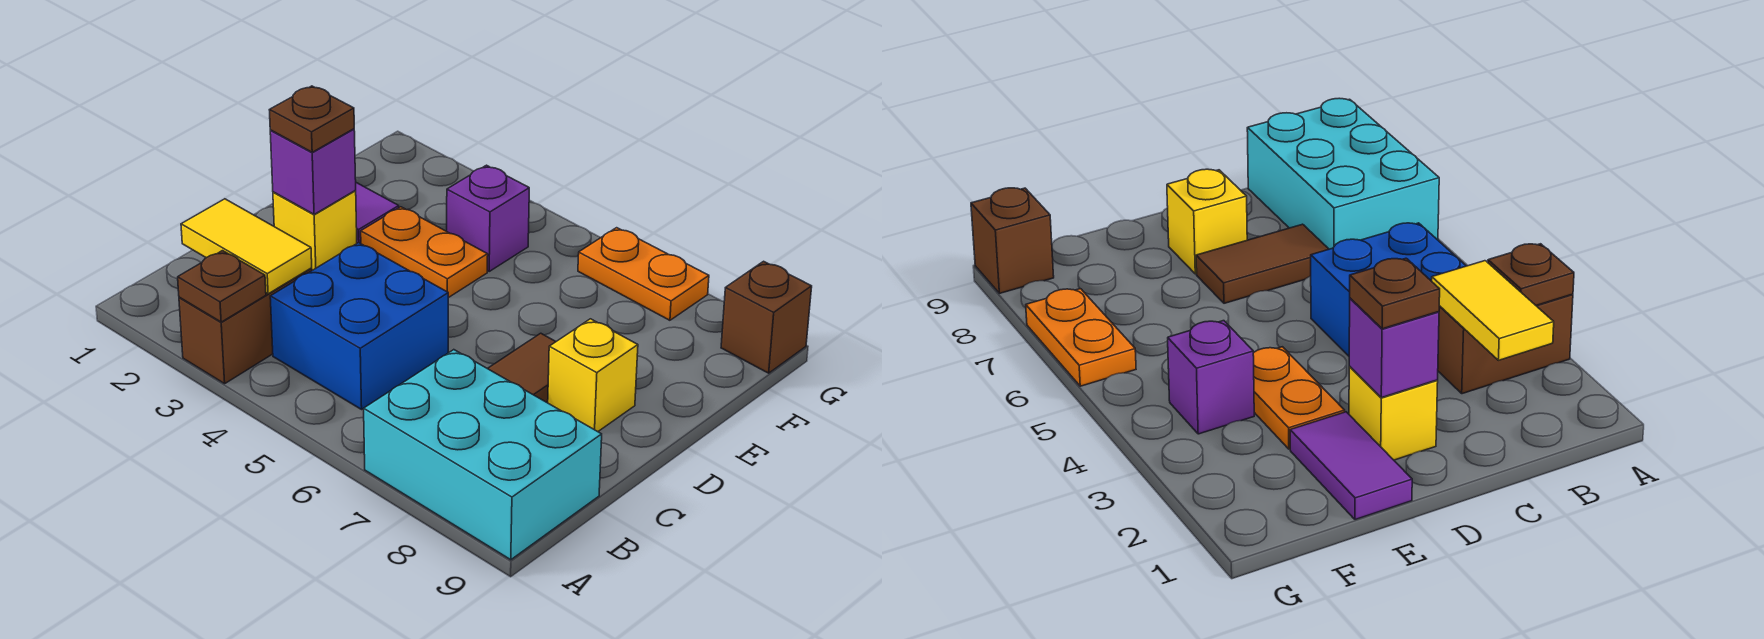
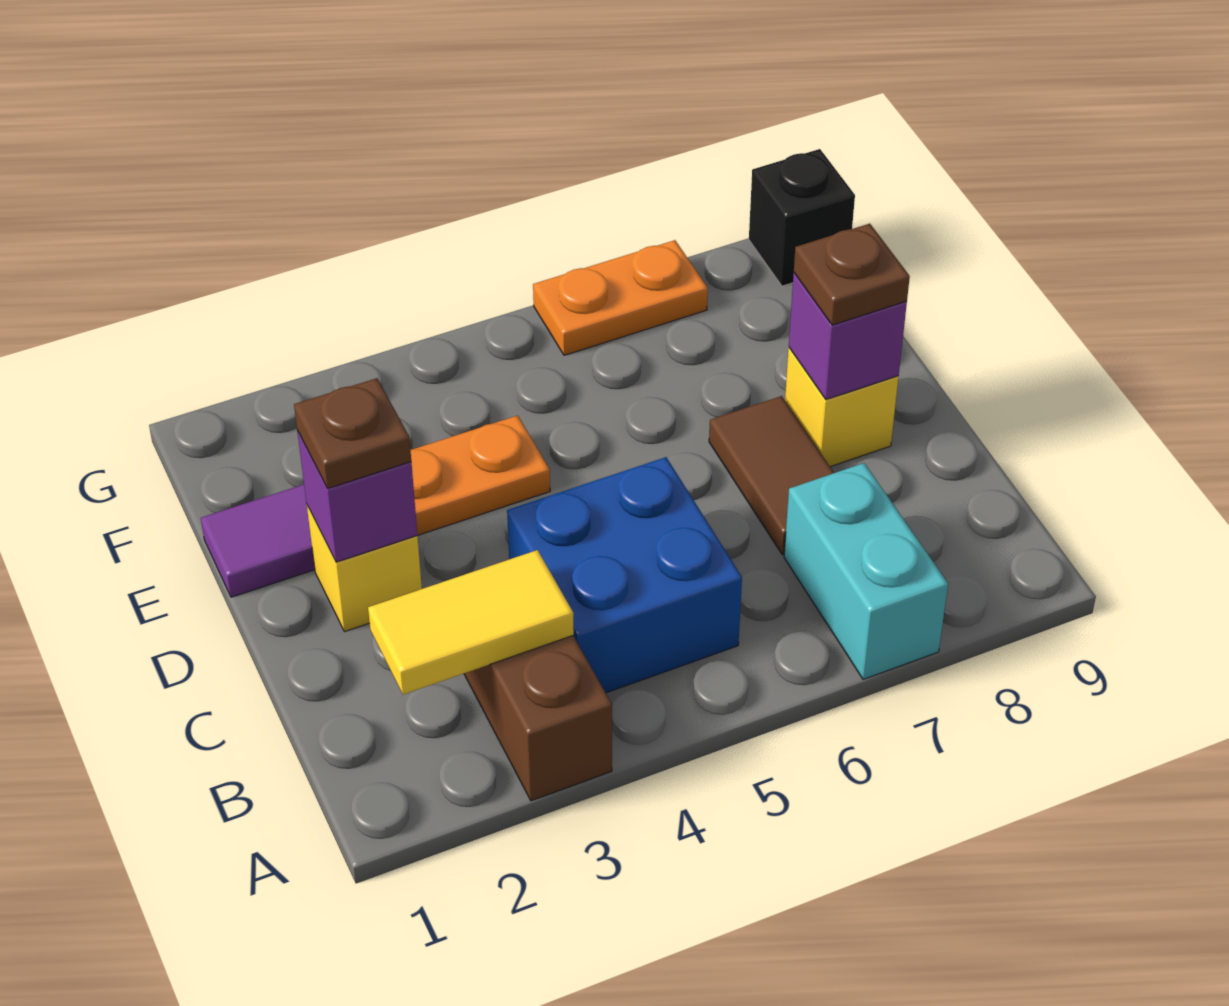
brown plate A3 level 2 -> brown plate D8 level 3
cyan brick A7:B9 level 1 -> cyan brick A7:B7 level 1
purple brick F4 level 1 -> purple brick D8 level 2
brown brick G9 level 1 -> black brick G9 level 1

